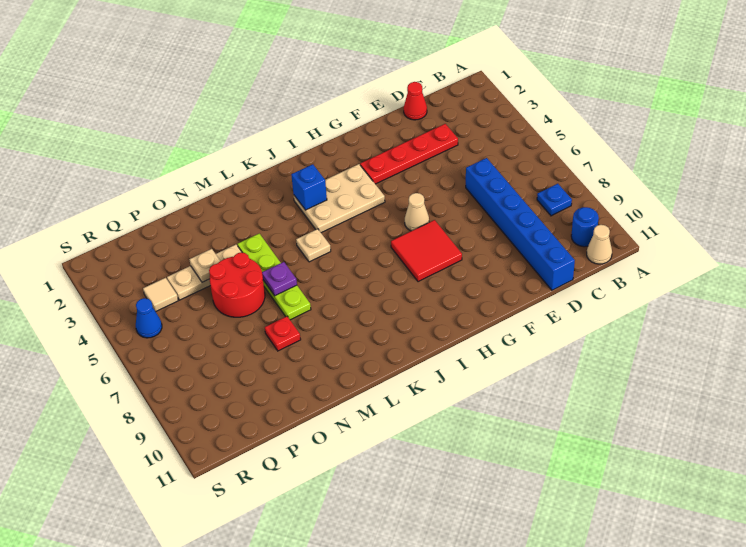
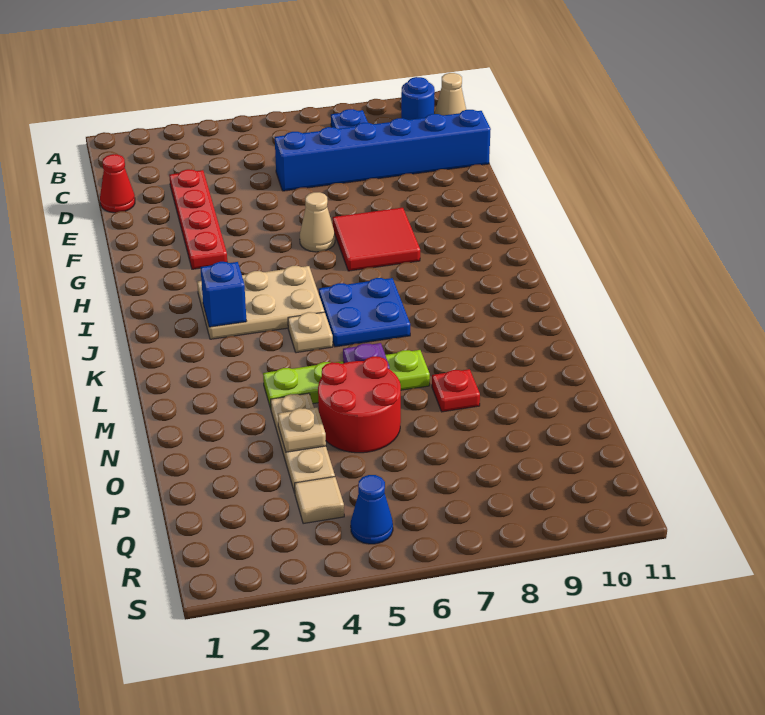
tan plate H3:J4 level 1 -> tan plate I3:J5 level 1
none -> blue plate J6:K7 level 1

